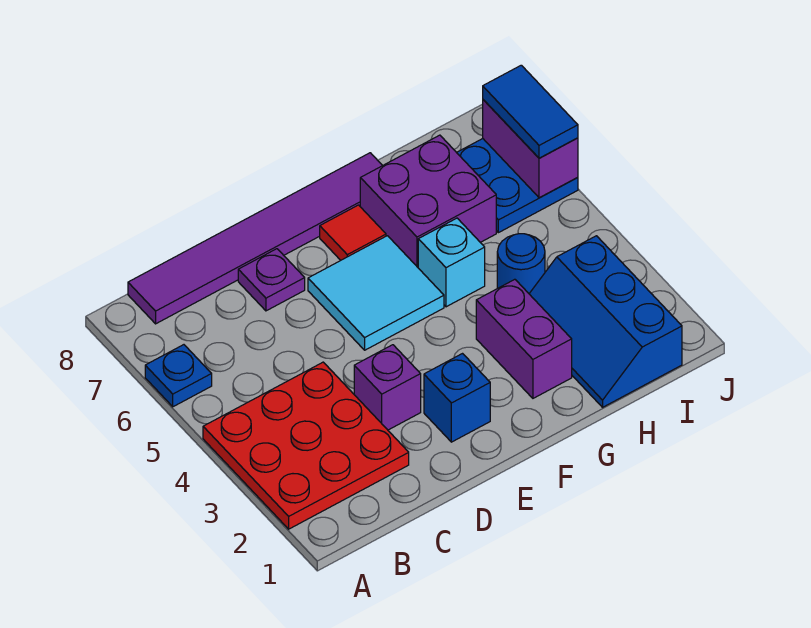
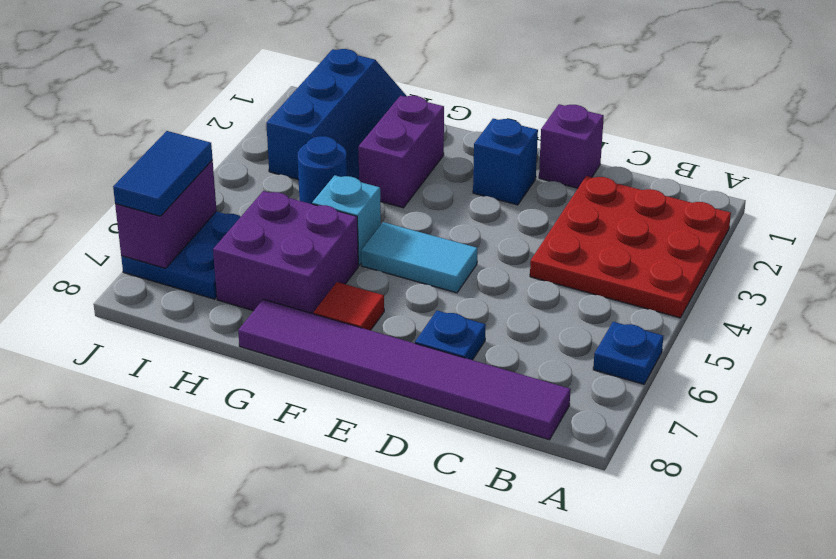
purple brick D3 level 1 -> purple brick D1 level 1
purple plate D7 level 1 -> blue plate D7 level 1
cyan tile E5:F6 level 1 -> cyan tile E5:F5 level 1

